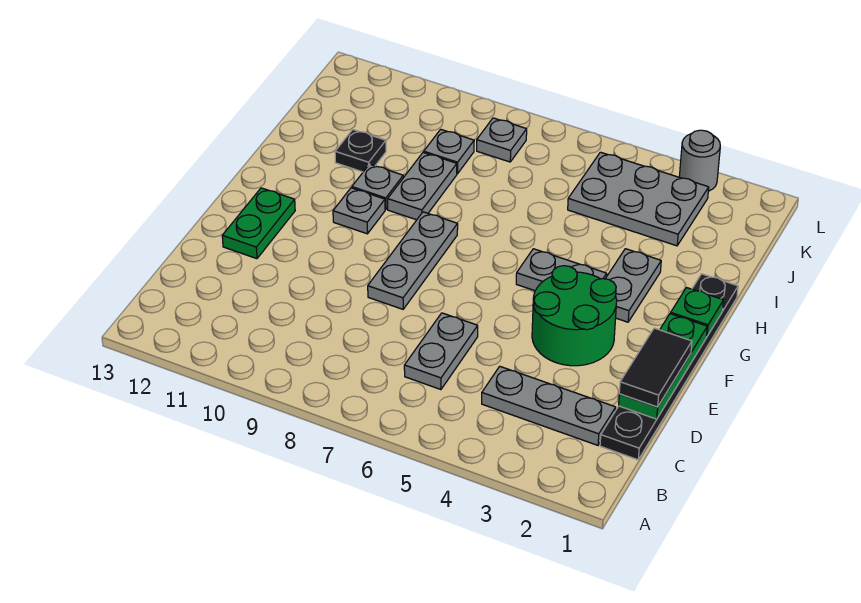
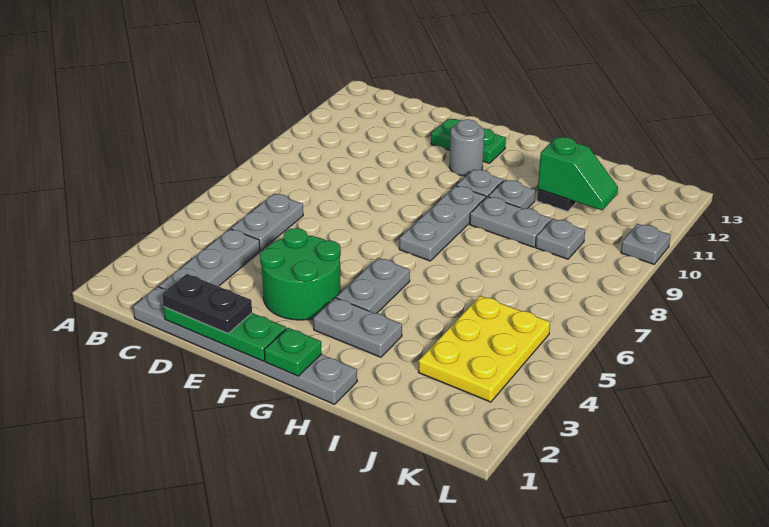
black plate C1:H1 level 1 -> grey plate C1:H1 level 1
grey plate C6:D6 level 1 -> grey plate C5:C6 level 1
black tile D1:E1 level 3 -> black plate D1:E1 level 3
grey plate E8:G8 level 1 -> grey plate G7:G9 level 1
none -> green slope I11:J11 level 2 top I
grey plate J3:K5 level 1 -> yellow plate J3:K5 level 1
grey plate K8 level 1 -> grey plate L10 level 1
grey round brick L3 level 1 -> grey round brick F11 level 1

